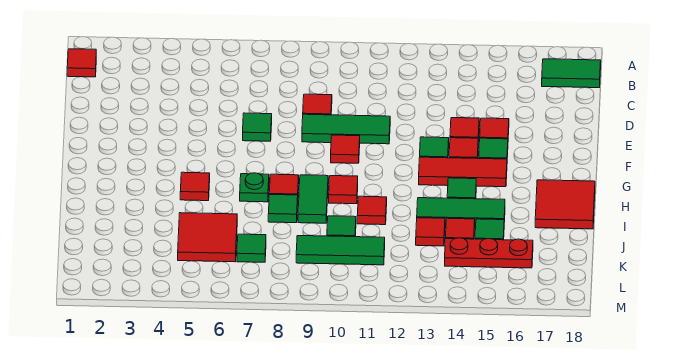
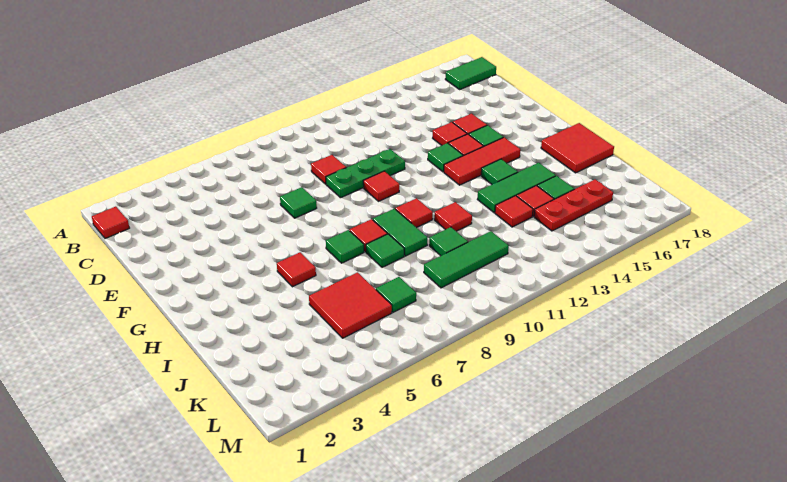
green tile E9:E11 level 1 -> green plate E9:E11 level 1
green plate H7 level 1 -> green tile H7 level 1

